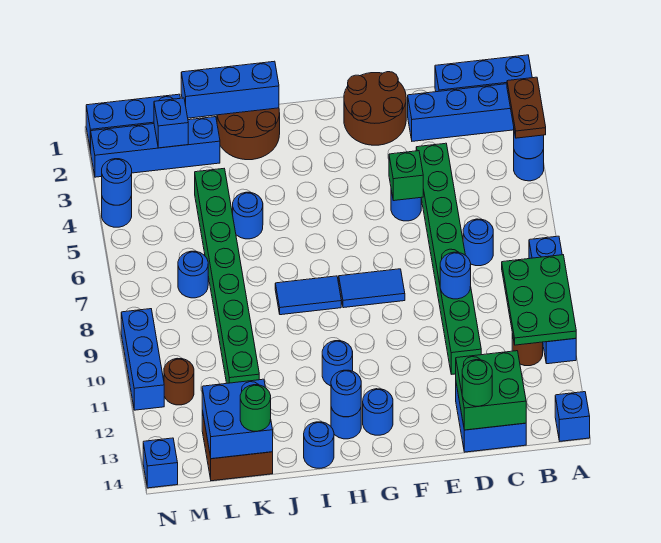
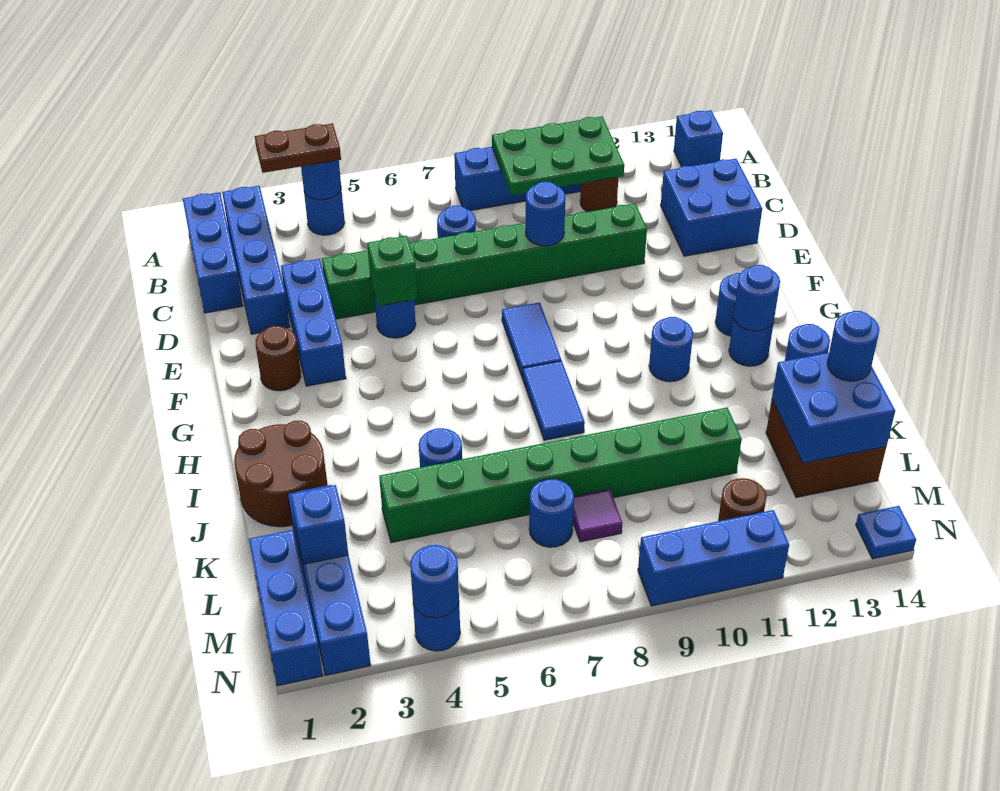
green brick C13:D14 level 2 -> none
green round brick D14 level 3 -> none
brown round brick E1:F2 level 1 -> brown round brick F2 level 1
blue brick I1:K1 level 2 -> blue brick D3:F3 level 1
green round brick K14 level 3 -> blue round brick K14 level 3
none -> purple tile L8 level 1
blue brick N14 level 1 -> blue plate N14 level 1

